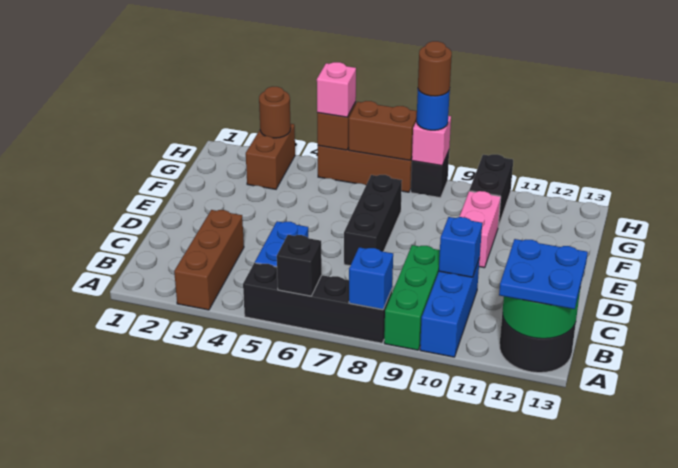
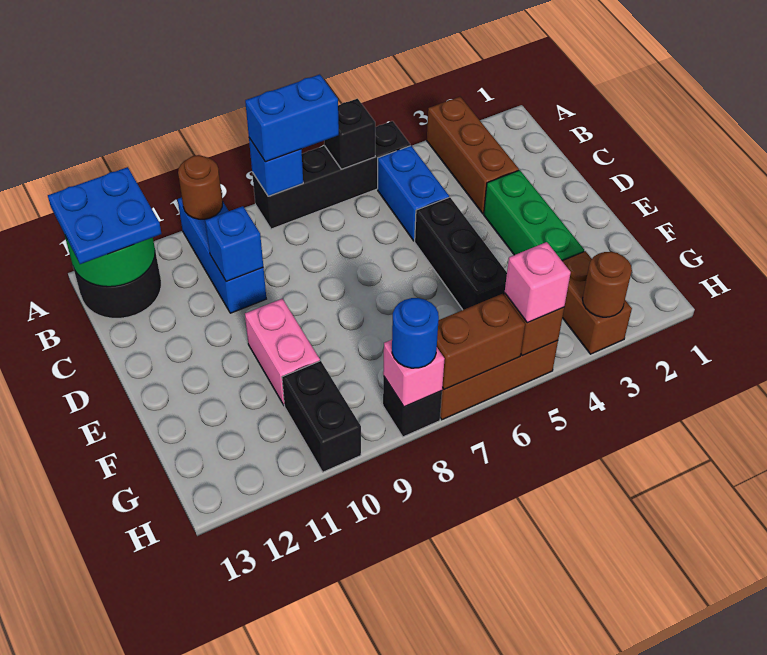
none -> blue brick A7:A8 level 3
green brick A9:C9 level 1 -> green brick D3:F3 level 1
black brick D7:F7 level 1 -> black brick D5:F5 level 1
brown round brick H8 level 4 -> brown round brick A10 level 2

